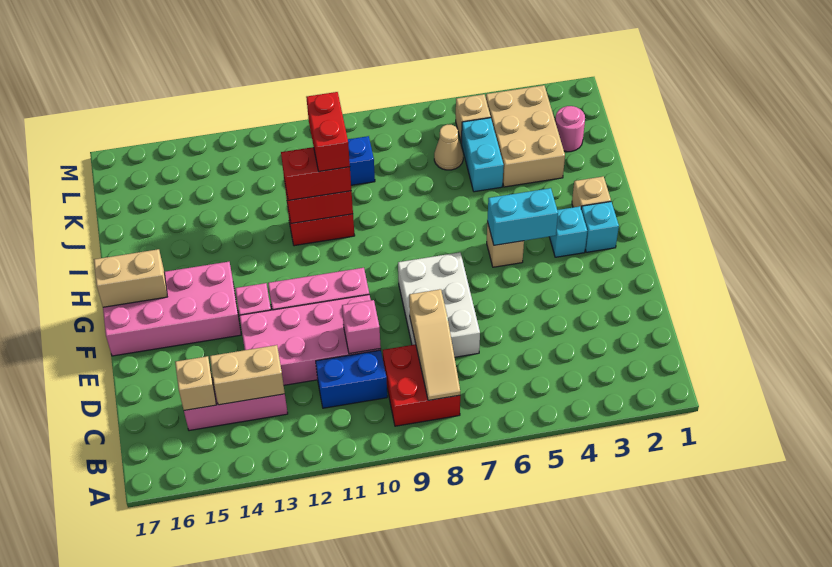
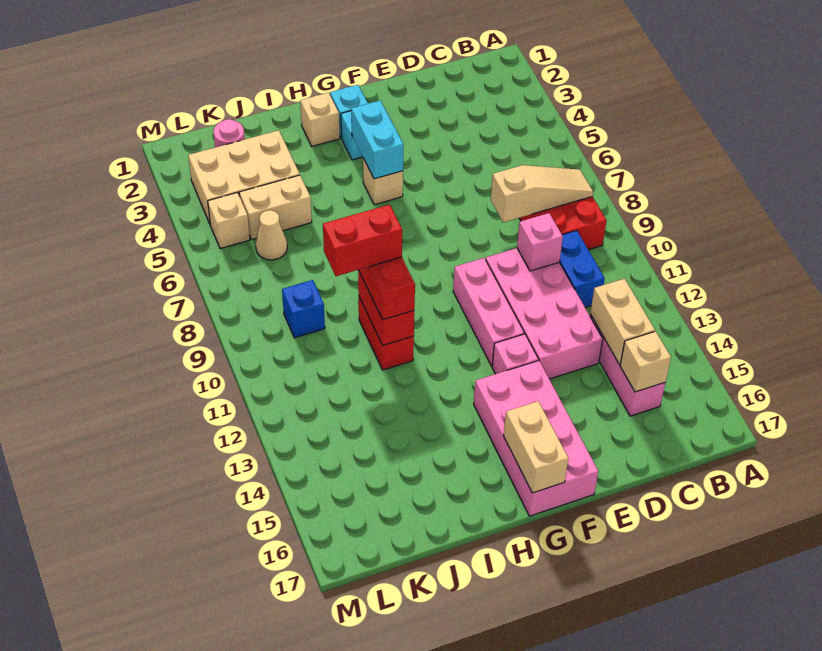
white brick D7:F8 level 1 -> none
cyan brick J5:K5 level 1 -> tan brick J5:K5 level 1

